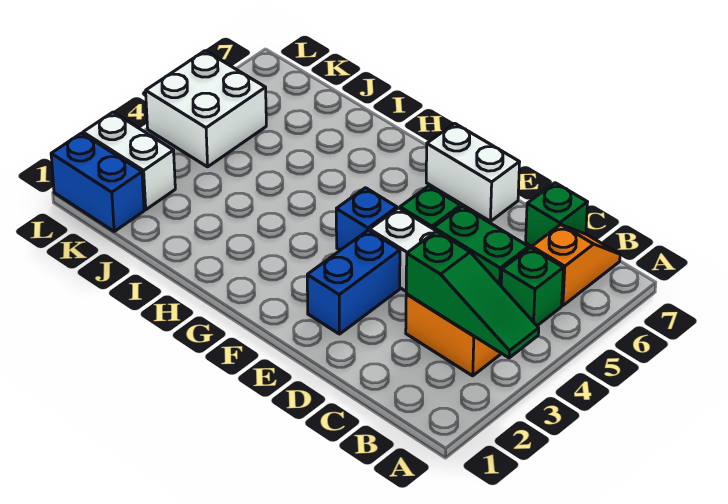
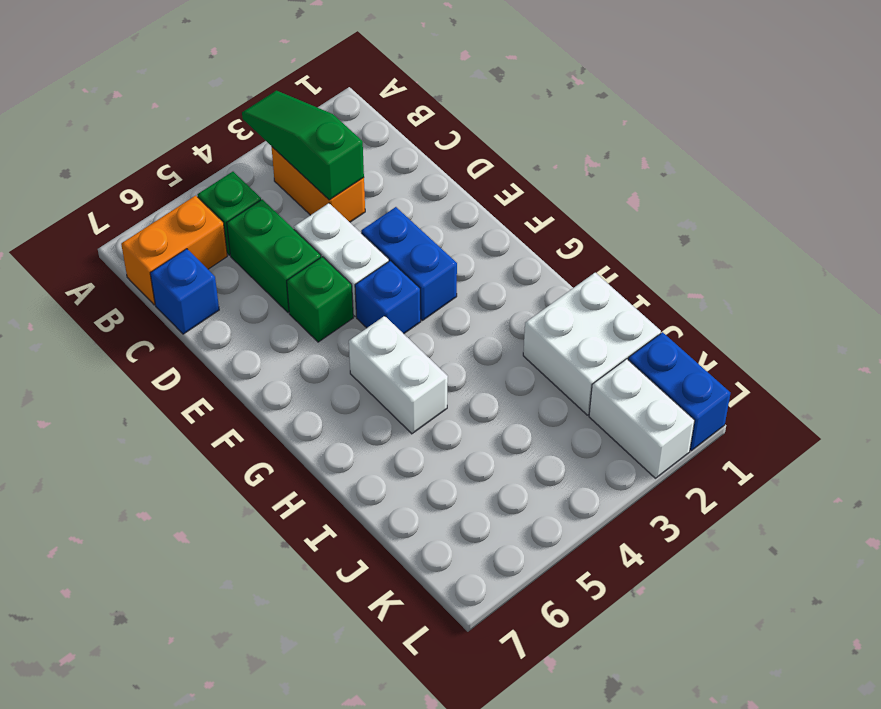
orange slope B6:B7 level 1 top 6 -> orange brick B6:B7 level 1
green brick C7 level 1 -> blue brick C7 level 1
blue brick E2:E3 level 1 -> blue brick E3:F3 level 1
white brick E7:F7 level 1 -> white brick G5:H5 level 1
white brick K4:L5 level 1 -> white brick I1:J2 level 1

